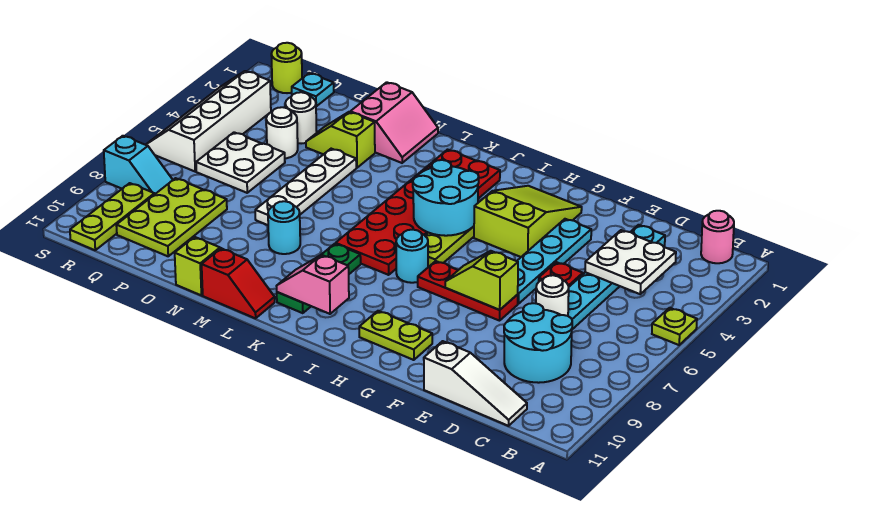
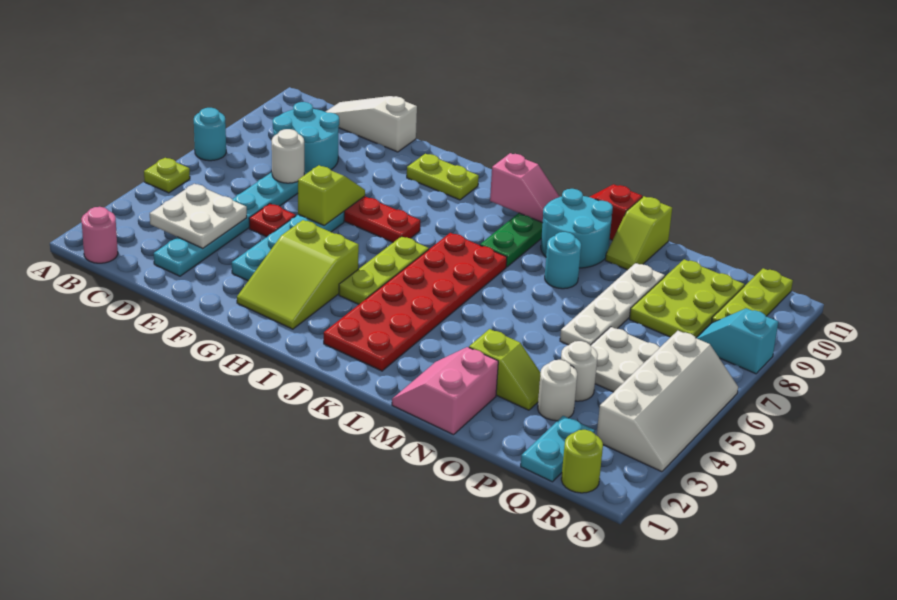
lime slope F7:G7 level 2 top F -> lime slope F6:F7 level 2 top 6
cyan round brick I4:J5 level 2 -> cyan round brick L9:M10 level 1
cyan round brick I7 level 1 -> cyan round brick A7 level 1
white plate N4:N7 level 1 -> white plate O6:O9 level 1
cyan plate Q1 level 1 -> cyan plate Q1:Q2 level 1

